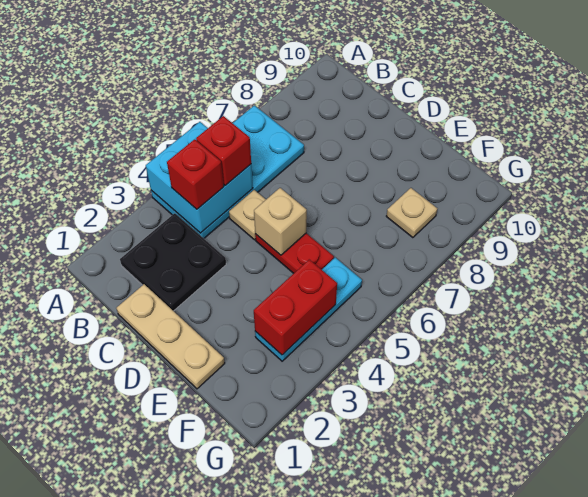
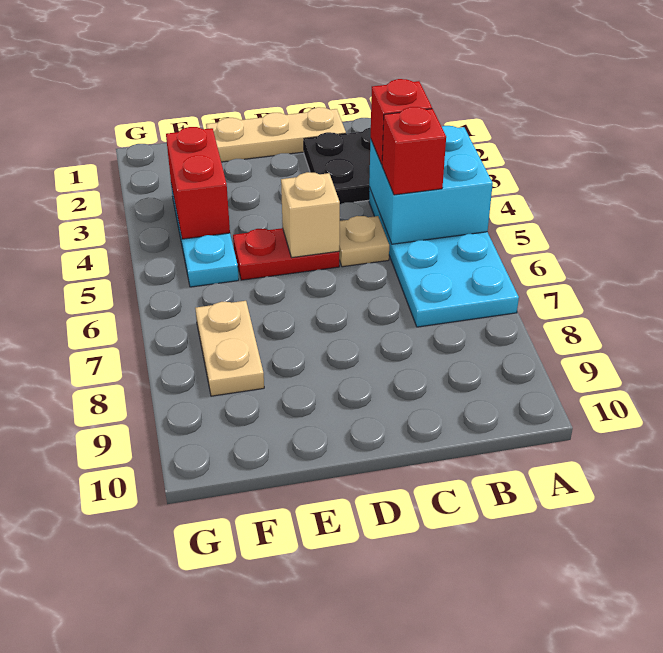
tan plate F8 level 1 -> tan plate F7:F8 level 1

